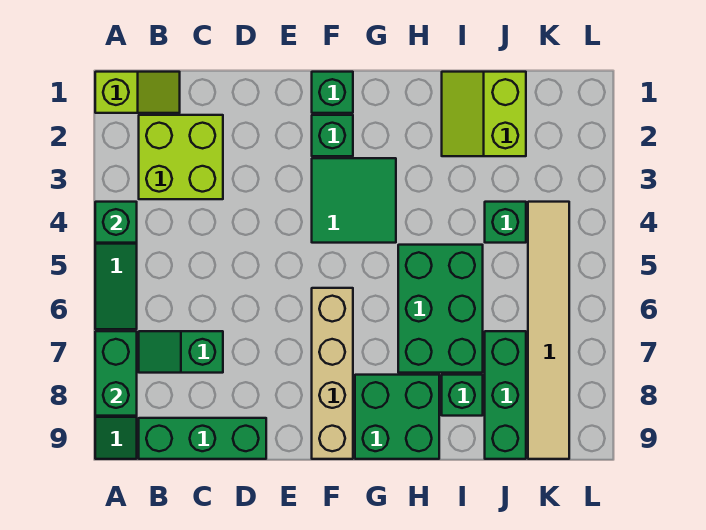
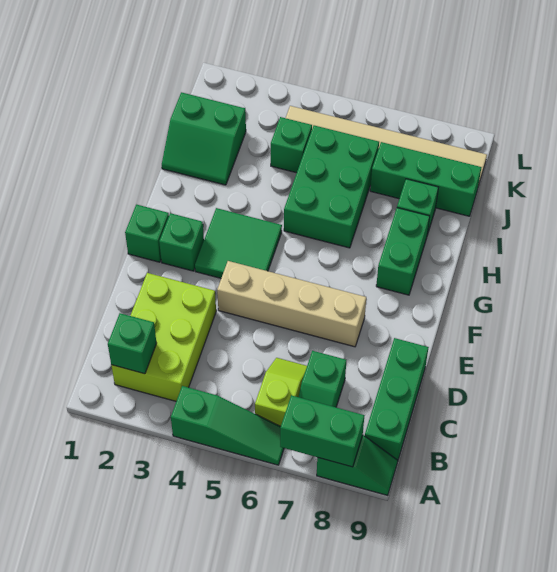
lime slope A1:B1 level 1 top A -> lime slope B6:C6 level 1 top B
green brick A4 level 2 -> green brick B2 level 2
lime brick B2:C3 level 1 -> lime brick B2:D3 level 1
tan brick F6:F9 level 1 -> tan brick E4:E7 level 1
green brick G8:H9 level 1 -> green brick G8:H8 level 1
green brick H5:I7 level 1 -> green brick H5:J6 level 1
lime slope I1:J2 level 1 top J -> green slope I1:J2 level 1 top J

